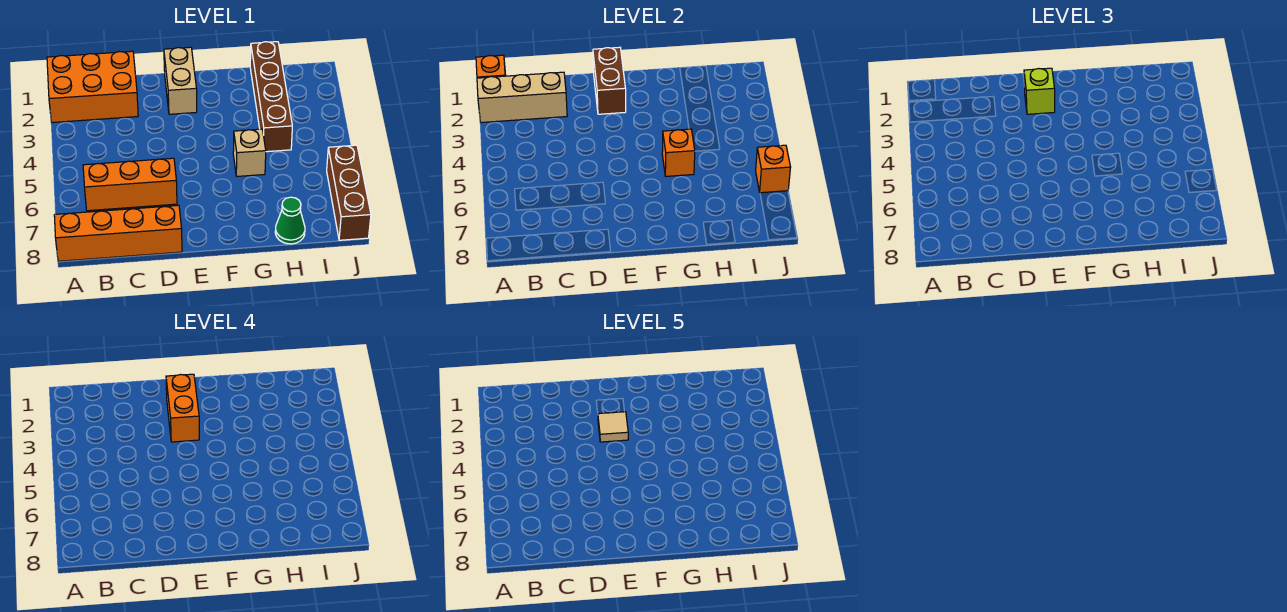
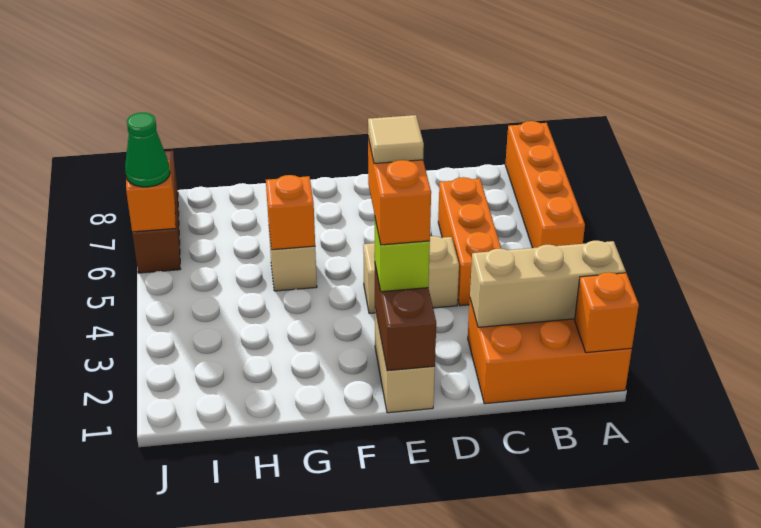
orange brick A8:D8 level 1 -> orange brick A5:A8 level 1
orange brick B6:D6 level 1 -> orange brick C4:C6 level 1
none -> tan brick D4:E4 level 1
brown brick H1:H4 level 1 -> none
green cone H8 level 1 -> green cone J6 level 3

